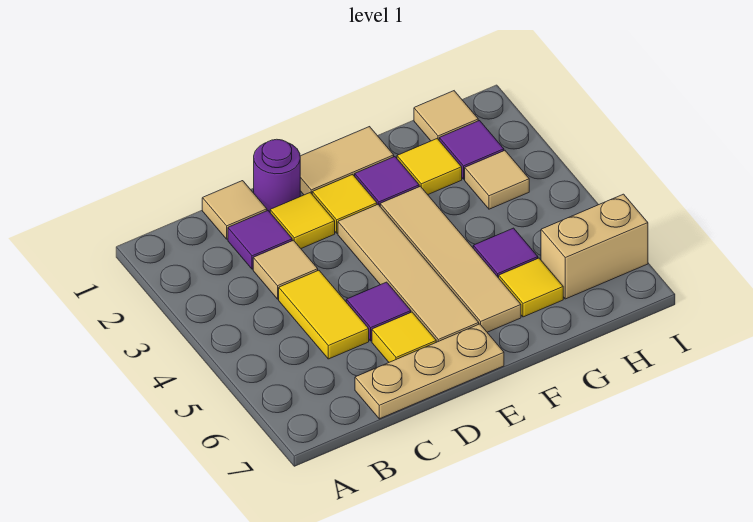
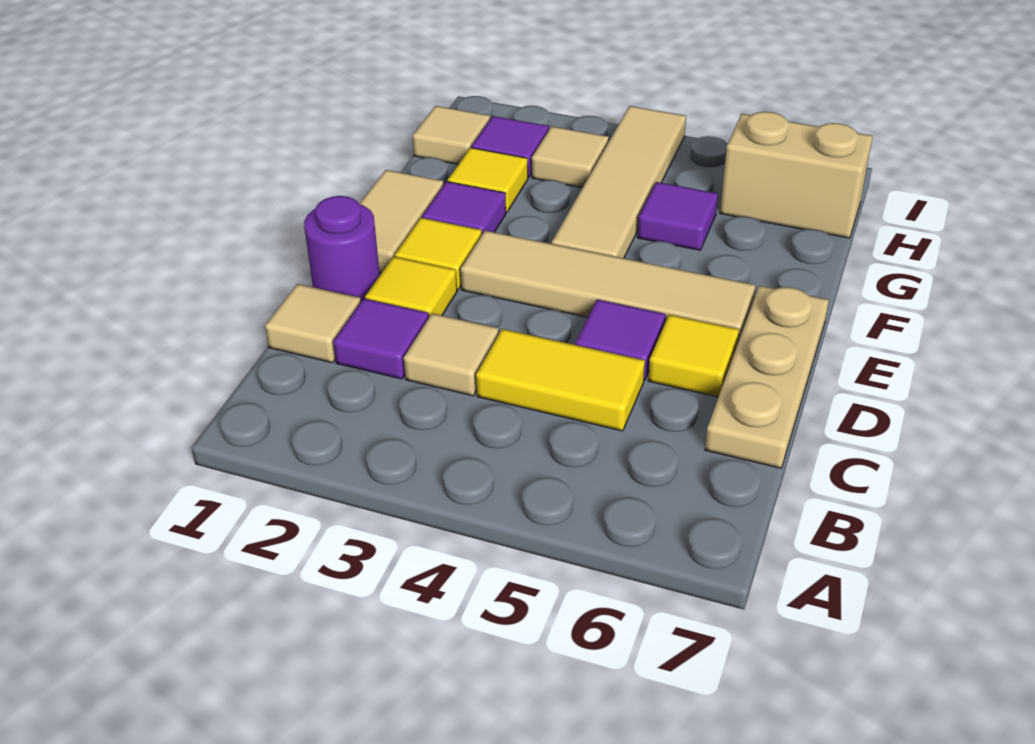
tan tile F3:F6 level 1 -> tan tile F4:I4 level 1
yellow tile G6 level 1 -> none
tan brick H6:I6 level 1 -> tan brick H6:H7 level 1

